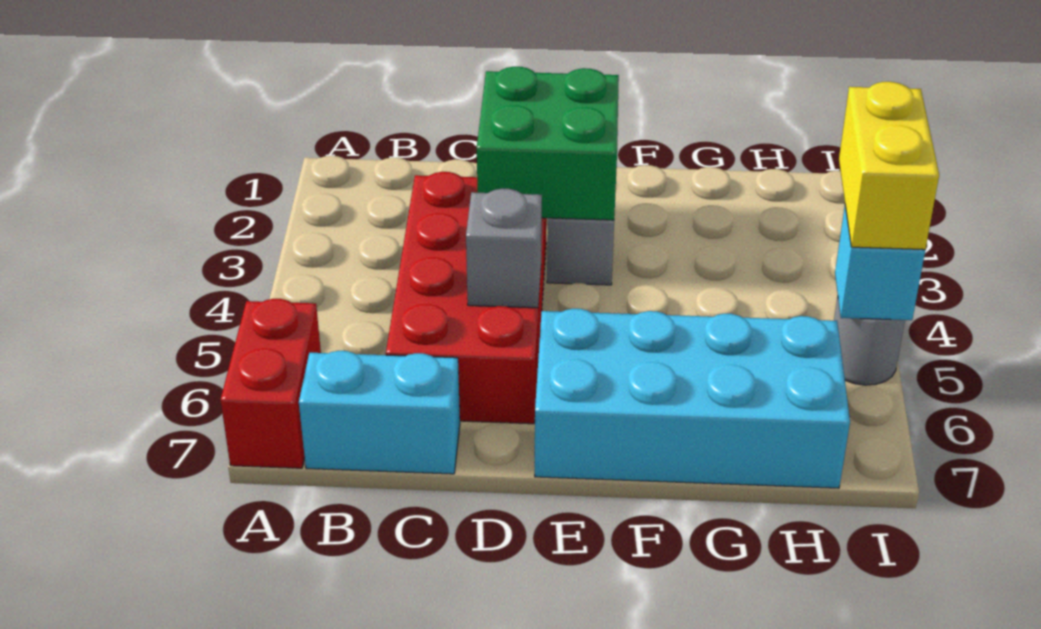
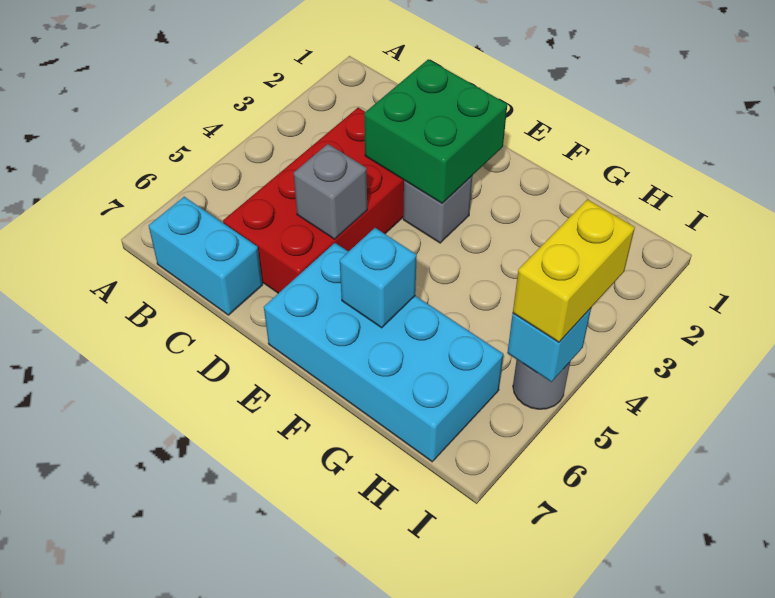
red brick A6:A7 level 1 -> none
none -> cyan brick F6 level 2

